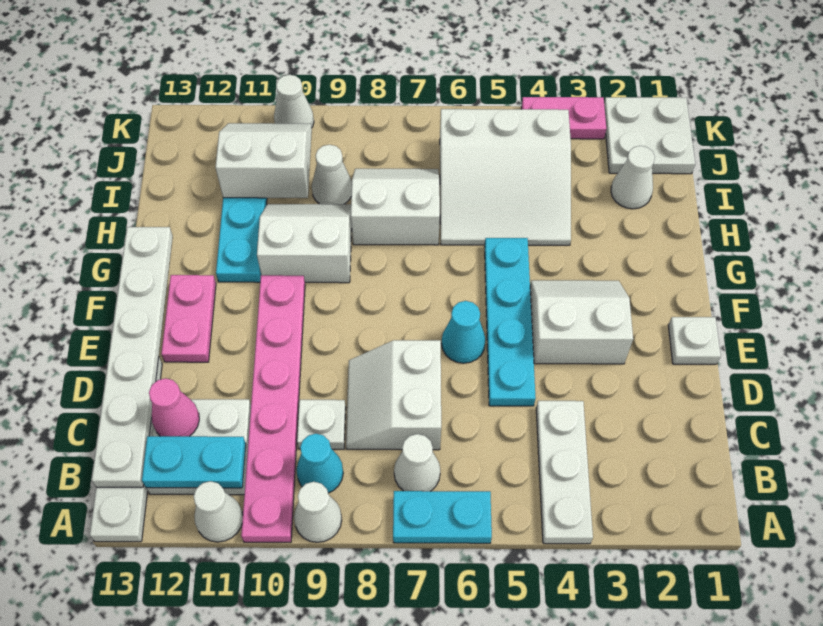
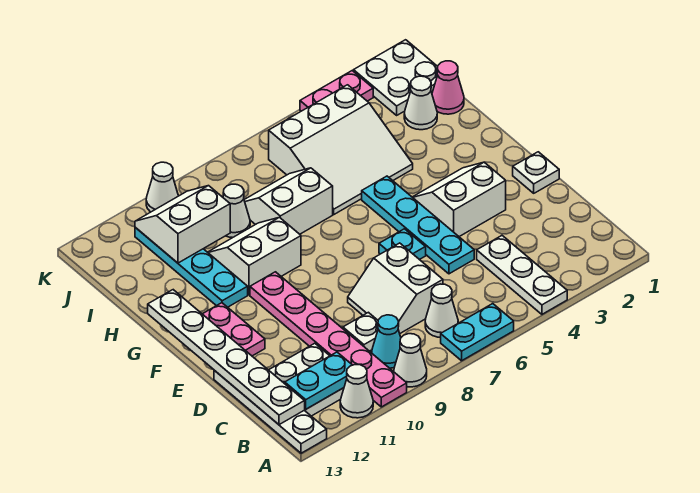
pink cone C12 level 2 -> pink cone I1 level 1
cyan cone E6 level 1 -> cyan plate E6 level 1

